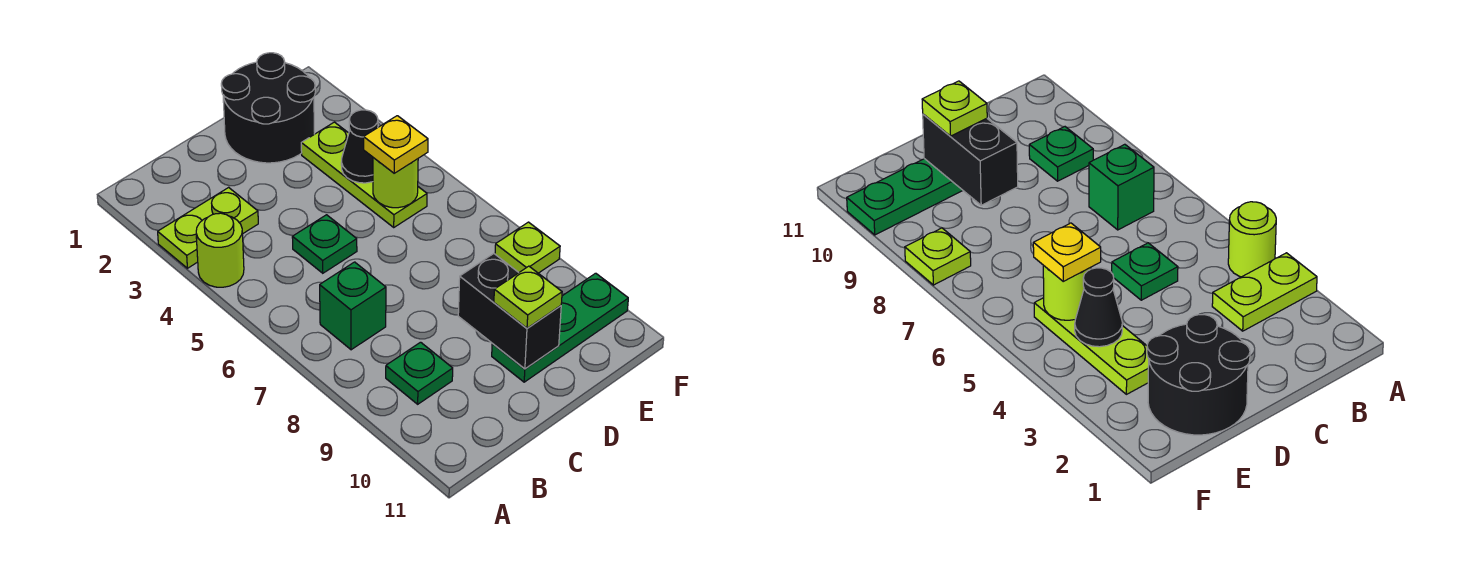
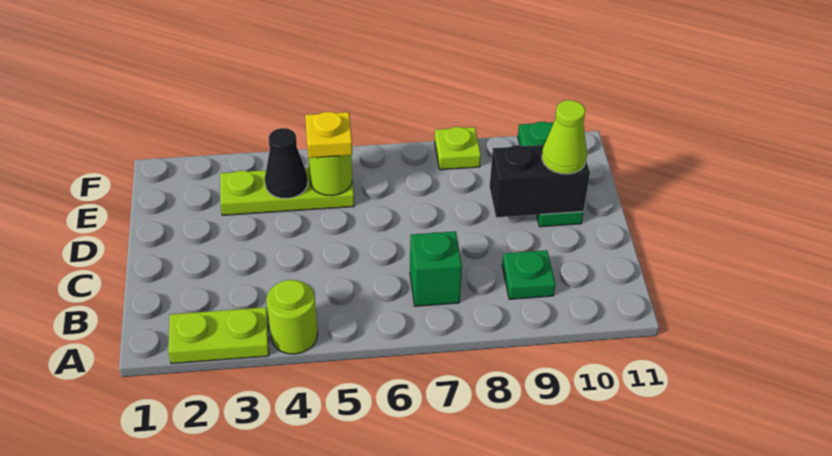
lime plate A3:B3 level 1 -> lime plate A2:A3 level 1
green plate C5 level 1 -> none
black round brick D1:E2 level 1 -> none
lime plate D10 level 3 -> lime cone D10 level 3

